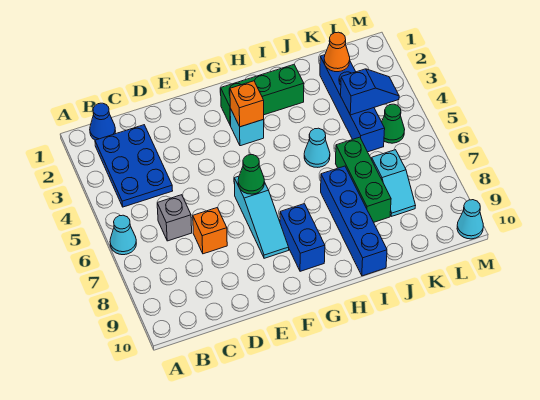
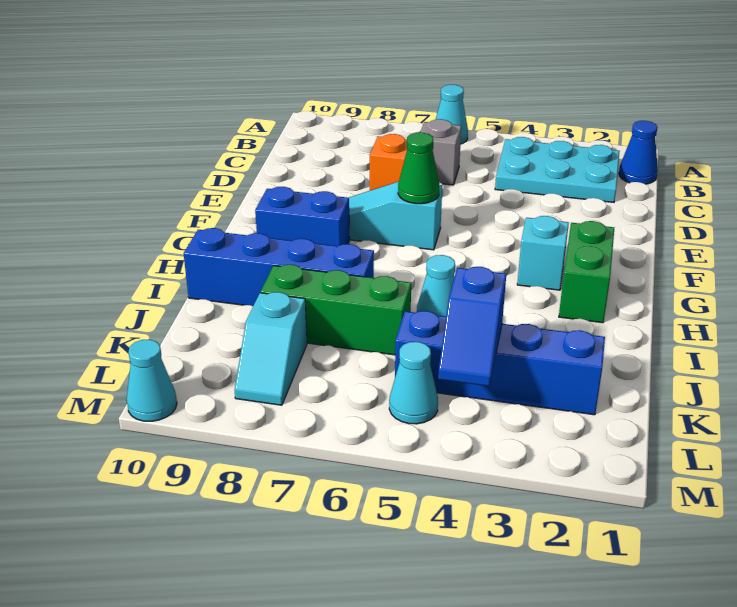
blue plate B2:C4 level 1 -> cyan plate B2:C4 level 1
green brick G2:I2 level 1 -> green brick G2:H2 level 1
orange brick G3 level 2 -> none
orange cone K2 level 2 -> none
cyan slope K7:K8 level 1 top 7 -> cyan slope K8:L8 level 1 top K
green cone L5 level 1 -> cyan cone L5 level 1

